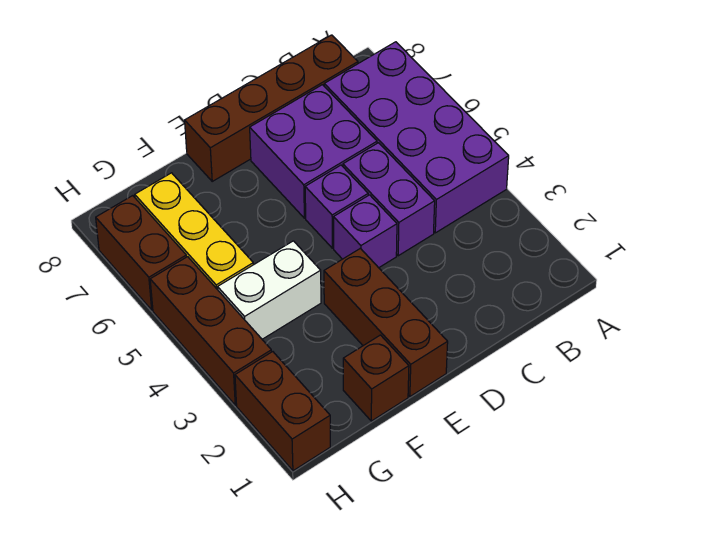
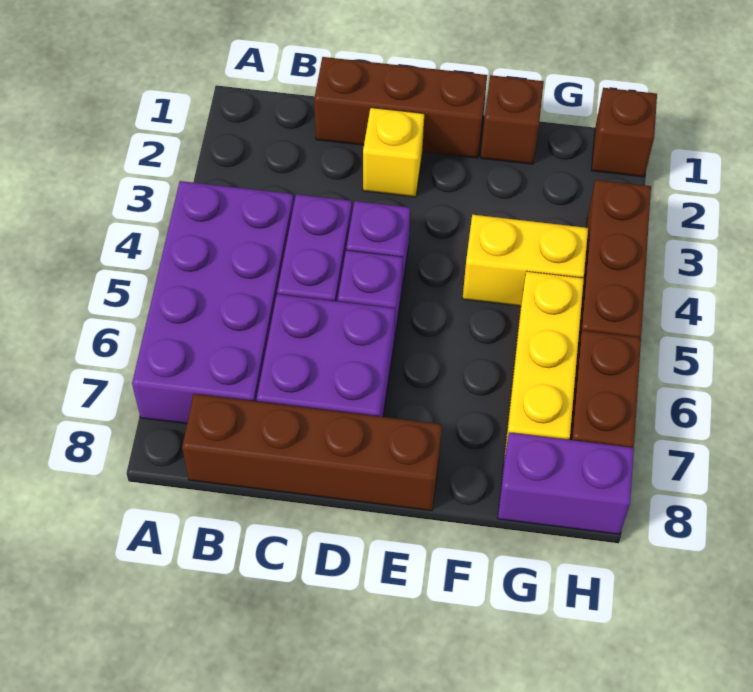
none -> yellow brick D2 level 1
brown brick E1:E3 level 1 -> brown brick C1:E1 level 1
white brick F4:G4 level 1 -> yellow brick F4:G4 level 1
none -> purple brick G8:H8 level 1
brown brick H1:H2 level 1 -> brown brick H1 level 1

